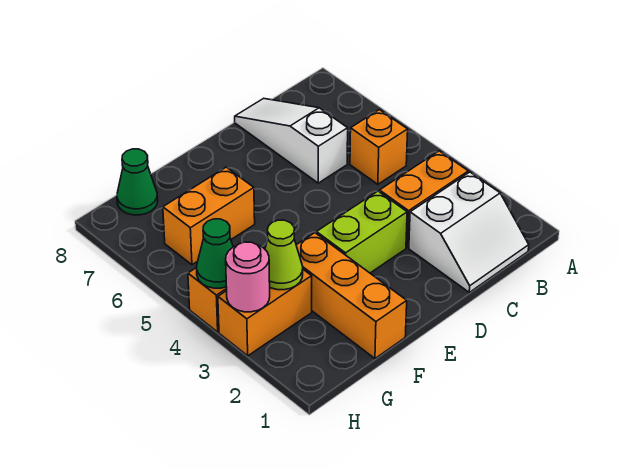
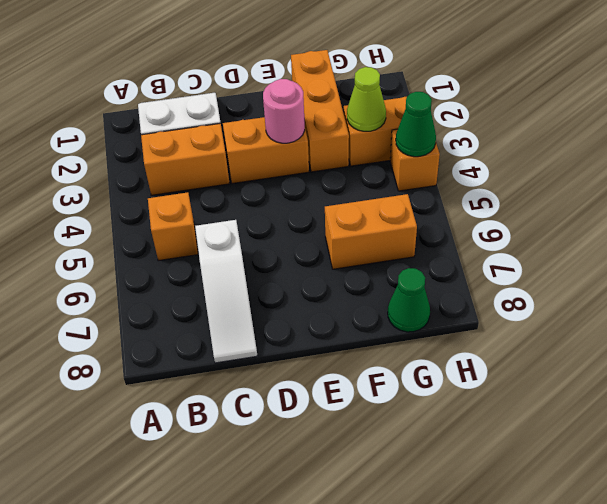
lime brick D3:E3 level 1 -> orange brick D3:E3 level 1
pink round brick H3 level 2 -> pink round brick E3 level 2

